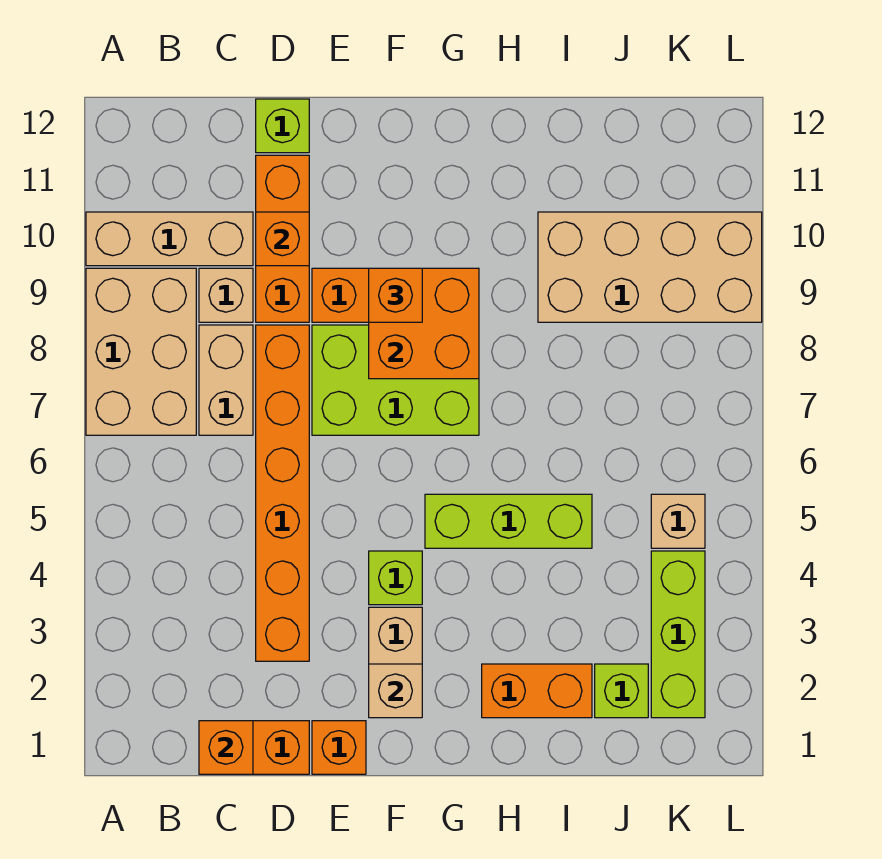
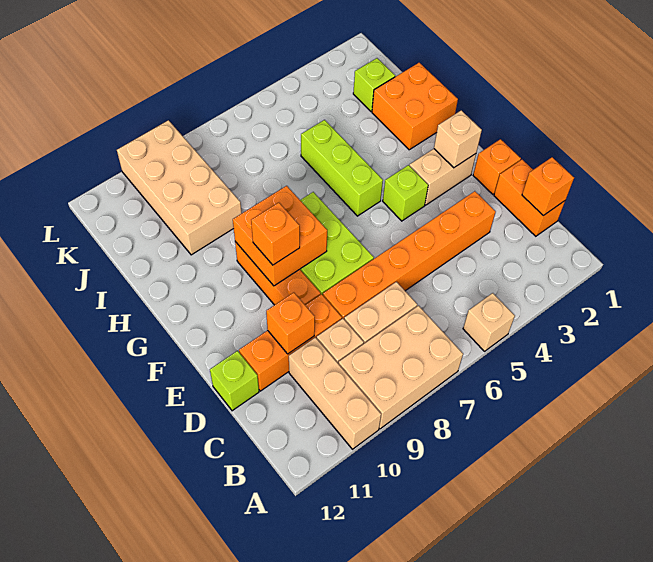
orange brick H2:I2 level 1 -> orange brick H1:I2 level 1
lime brick K2:K4 level 1 -> none
tan brick K5 level 1 -> tan brick A5 level 1

